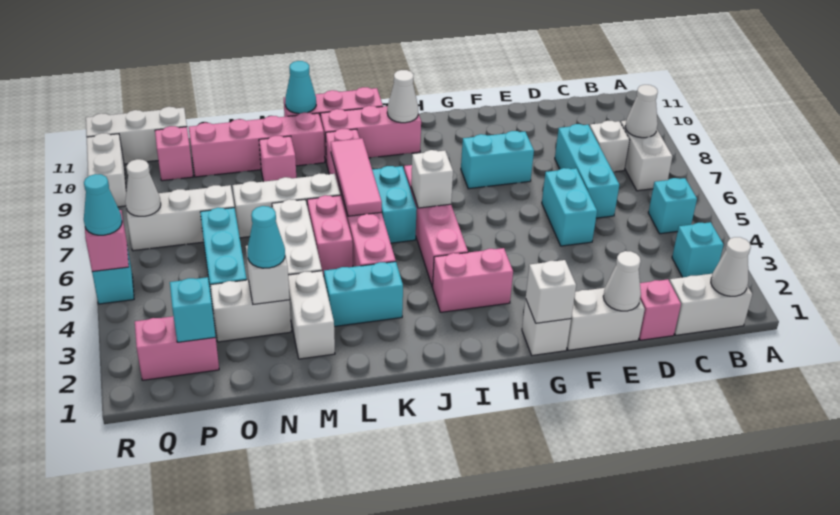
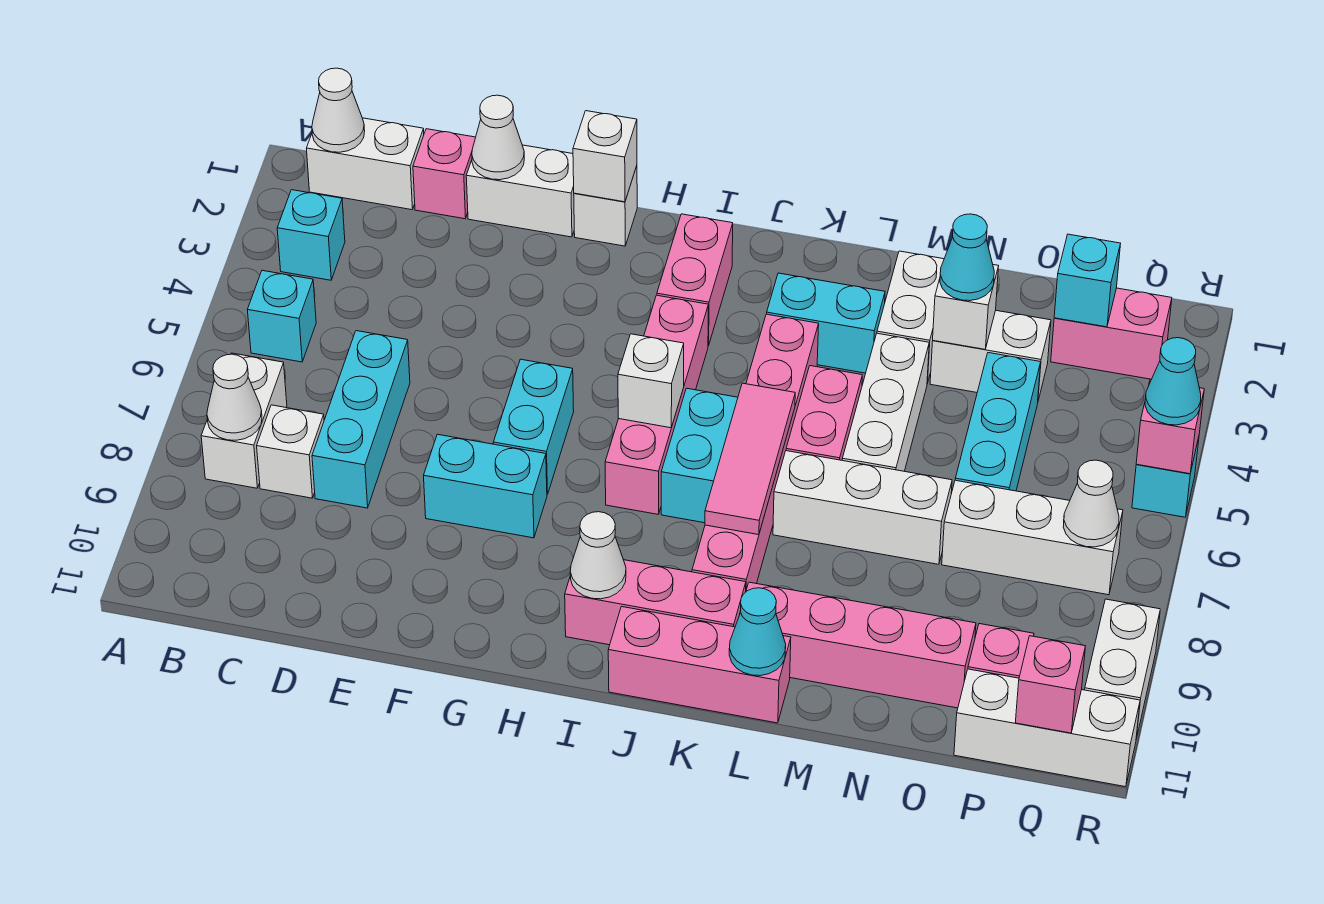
cyan brick E5:E6 level 1 -> cyan brick G6:G7 level 1
pink brick H3:I3 level 1 -> pink brick I2:I3 level 1
pink brick M9 level 1 -> pink brick Q11 level 2

